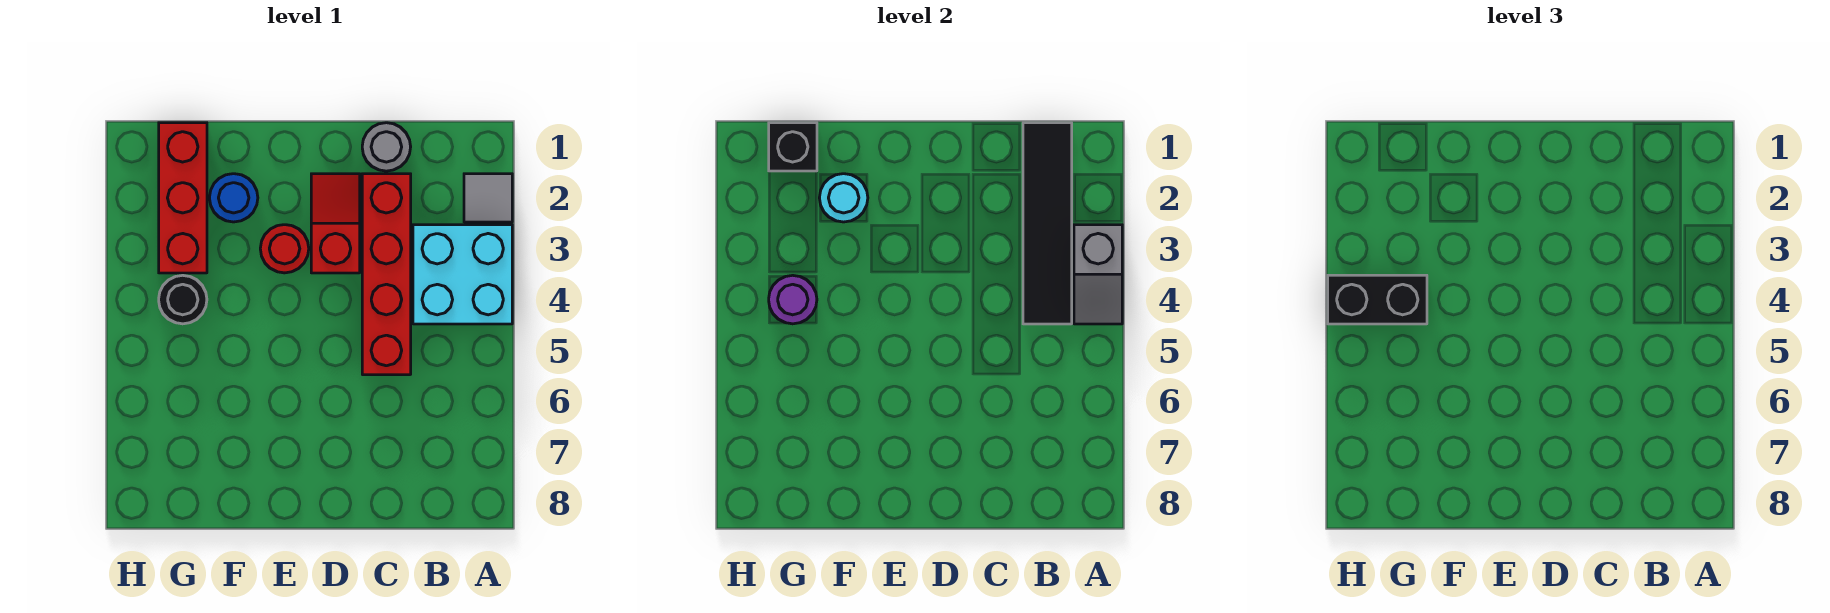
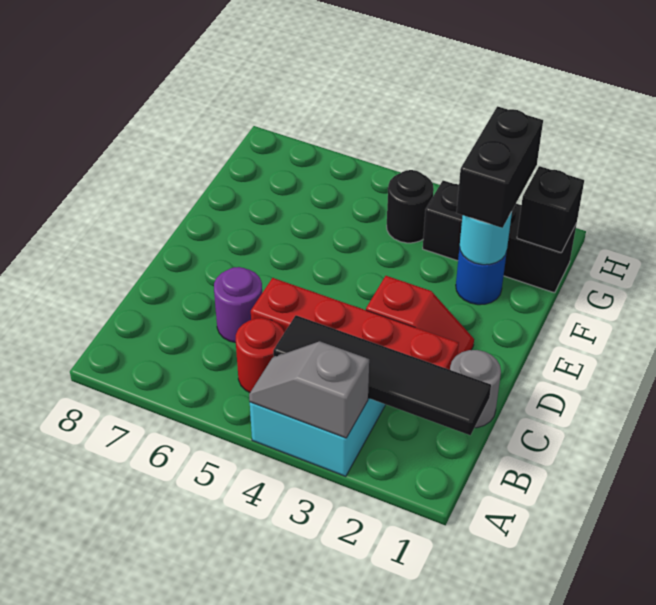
grey tile A2 level 1 -> none
red round brick E3 level 1 -> red round brick B5 level 1
red brick G1:G3 level 1 -> black brick G1:G3 level 1
purple round brick G4 level 2 -> purple round brick C6 level 1
black brick G4:H4 level 3 -> black brick F2:G2 level 3

